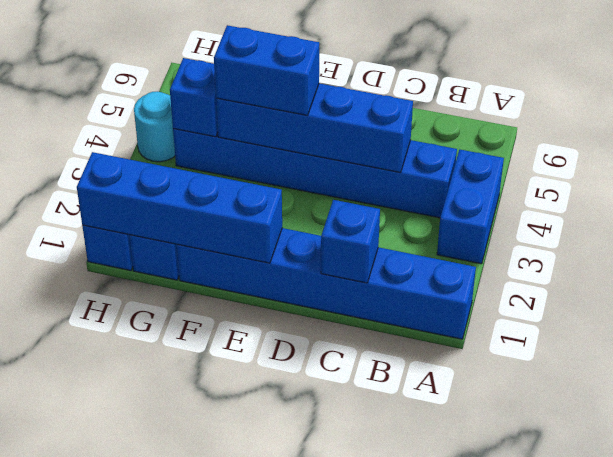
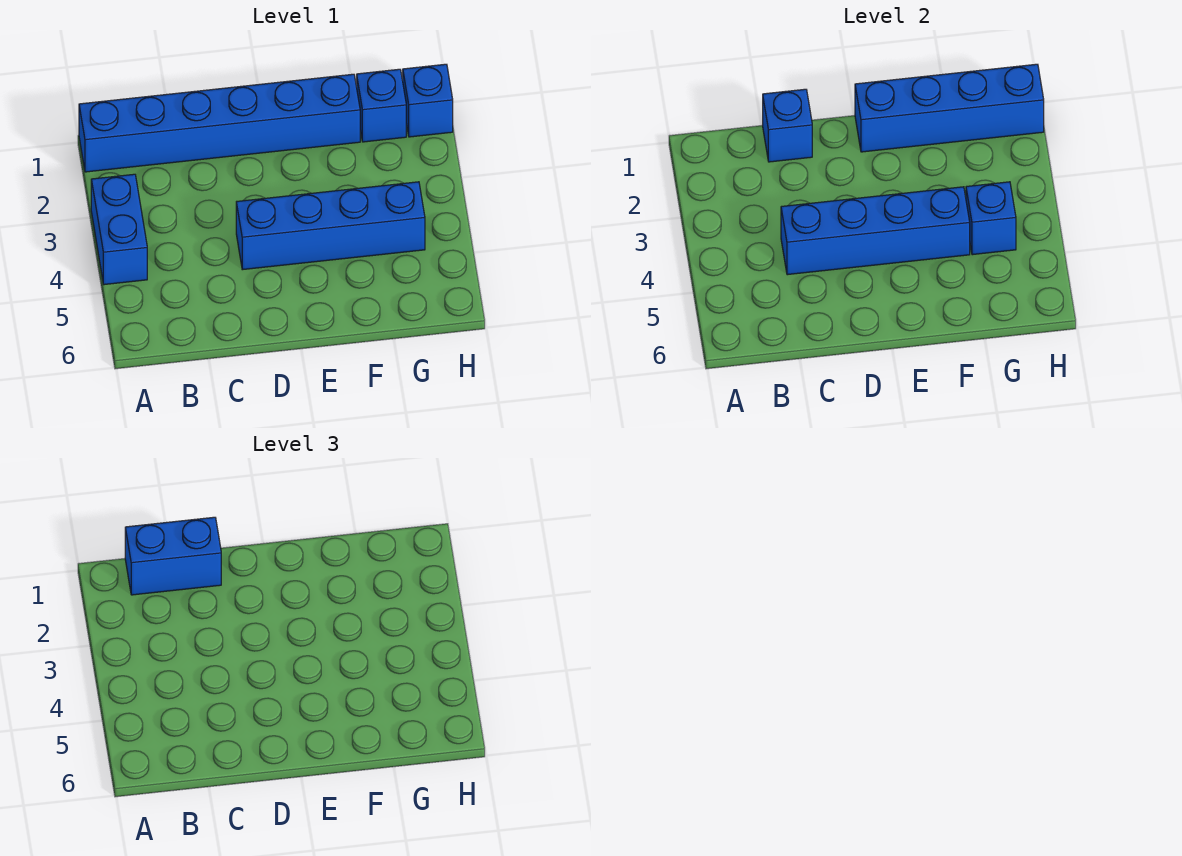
blue brick B4:G4 level 1 -> blue brick D4:G4 level 1
blue brick E4:F4 level 3 -> blue brick B1:C1 level 3
cyan round brick H4 level 1 -> none

